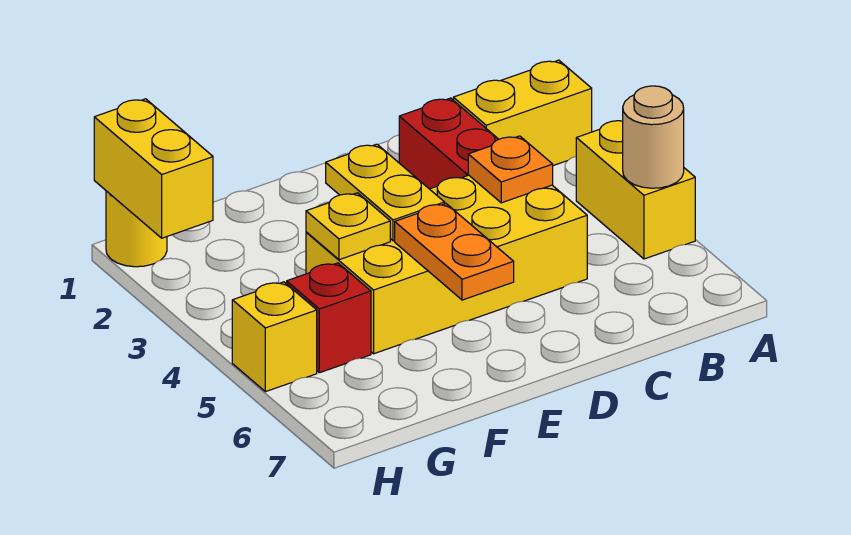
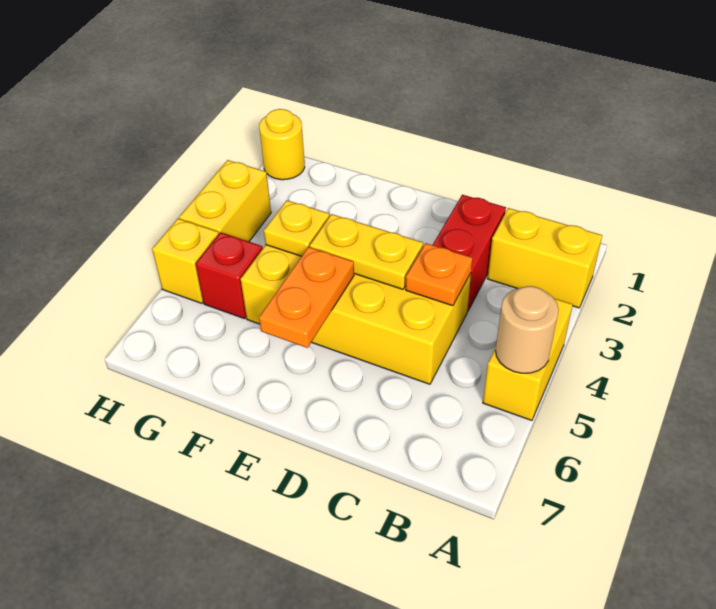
yellow plate E3:E4 level 2 -> yellow plate D4:E4 level 2
yellow brick H1:H2 level 2 -> yellow brick H3:H4 level 1

